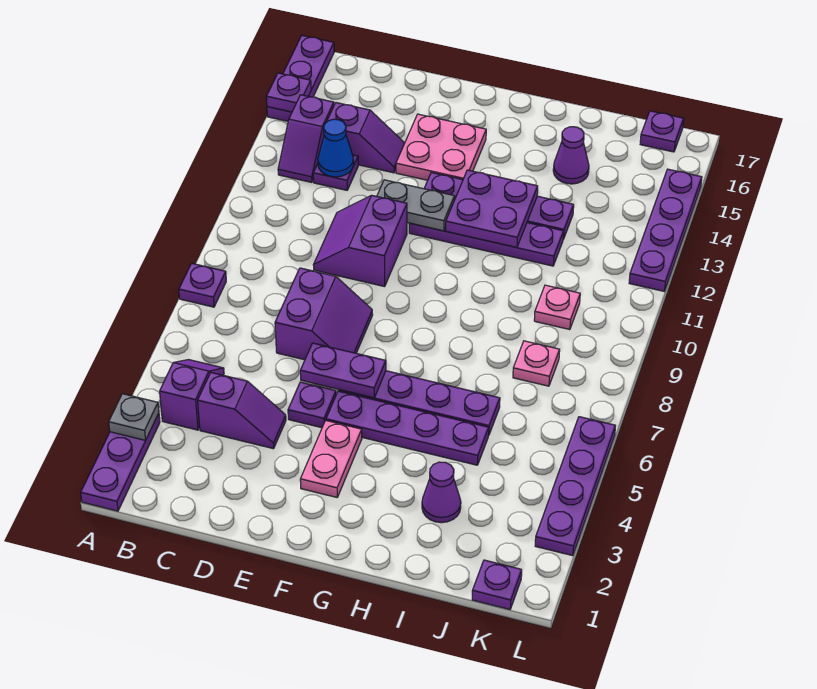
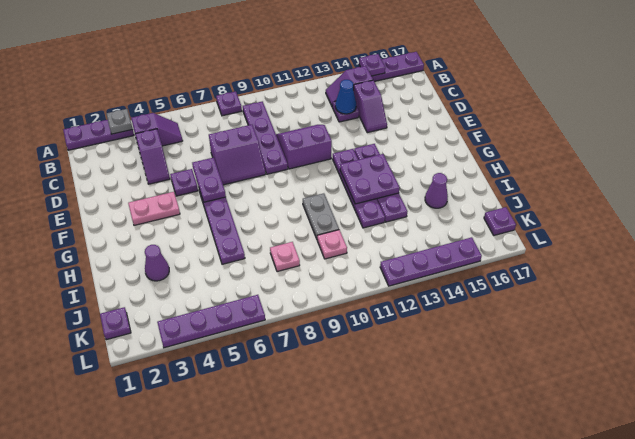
grey plate E12:F12 level 2 -> grey plate H10:I10 level 1
pink plate E14:F15 level 1 -> none
purple plate F5:I5 level 1 -> purple plate B9:E9 level 1

